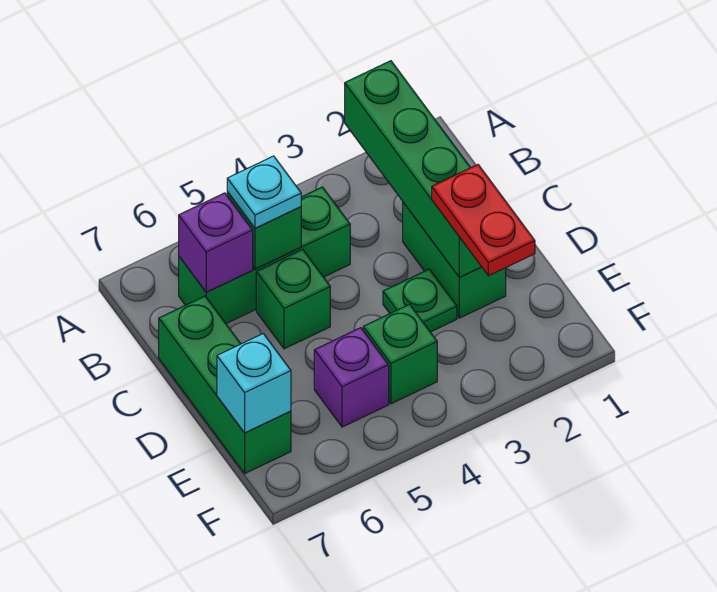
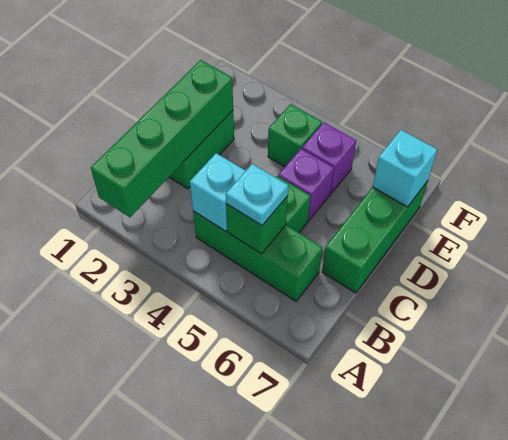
none -> cyan brick B4 level 2
purple brick B6 level 2 -> purple brick D5 level 1
red plate D2:E2 level 3 -> none
green plate D3 level 1 -> none

